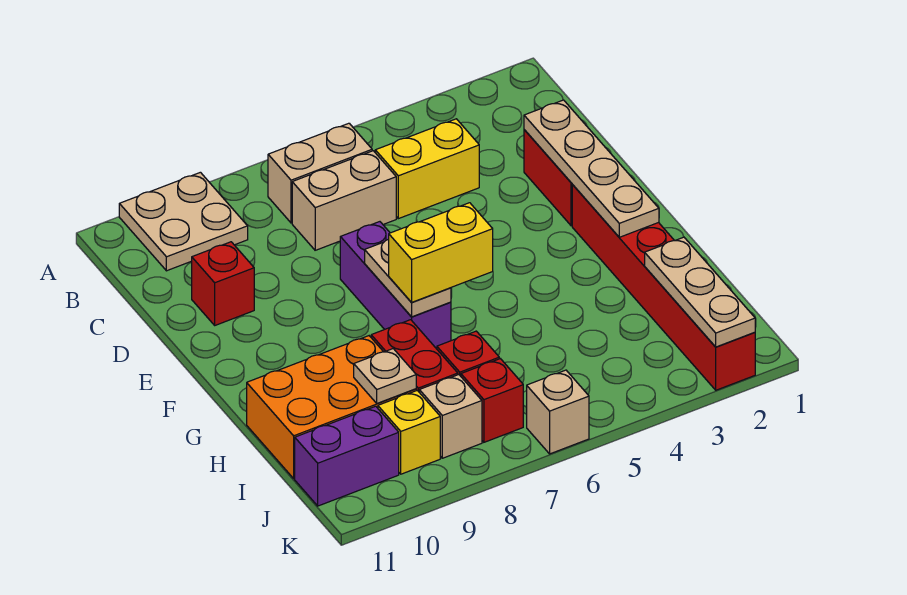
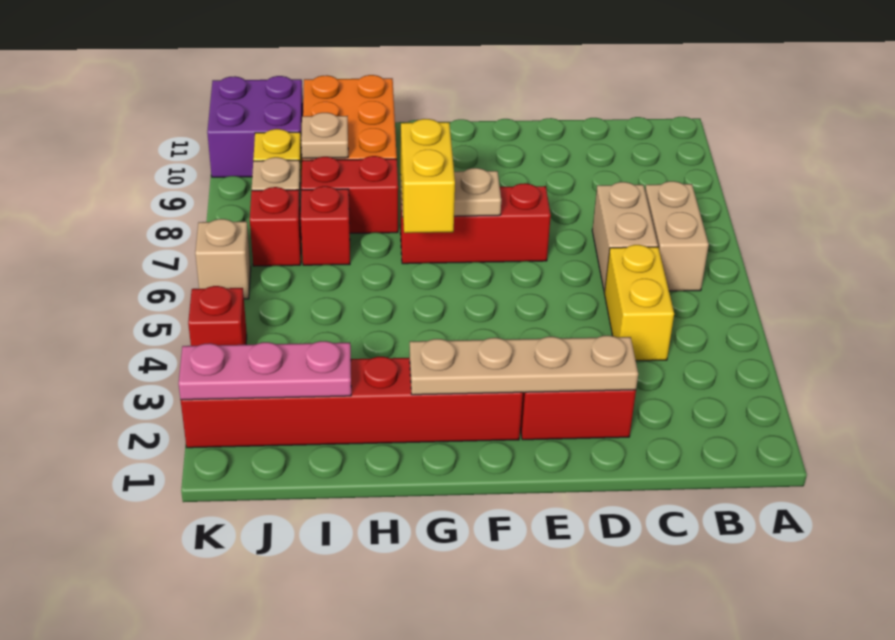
tan plate A9:B10 level 1 -> none
red brick D10 level 1 -> red brick K4 level 1
purple brick E7:G7 level 1 -> red brick E7:G7 level 1
tan plate I2:K2 level 2 -> pink plate I2:K2 level 2
purple brick J10:J11 level 1 -> purple brick J10:K11 level 1

